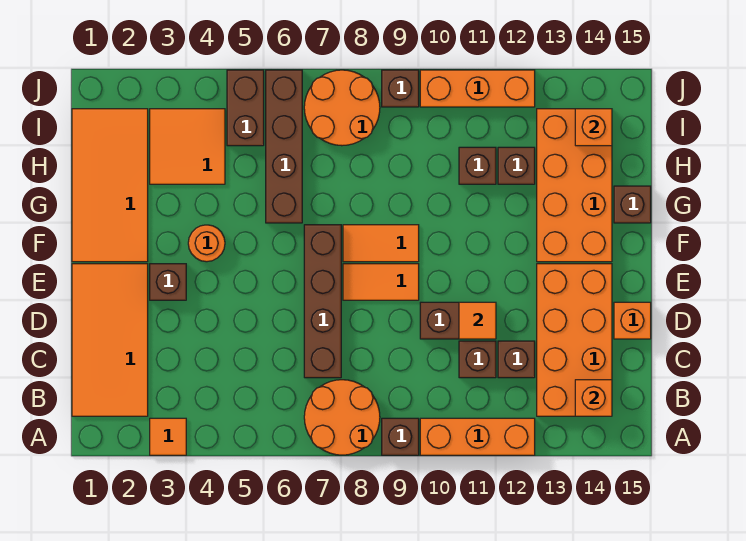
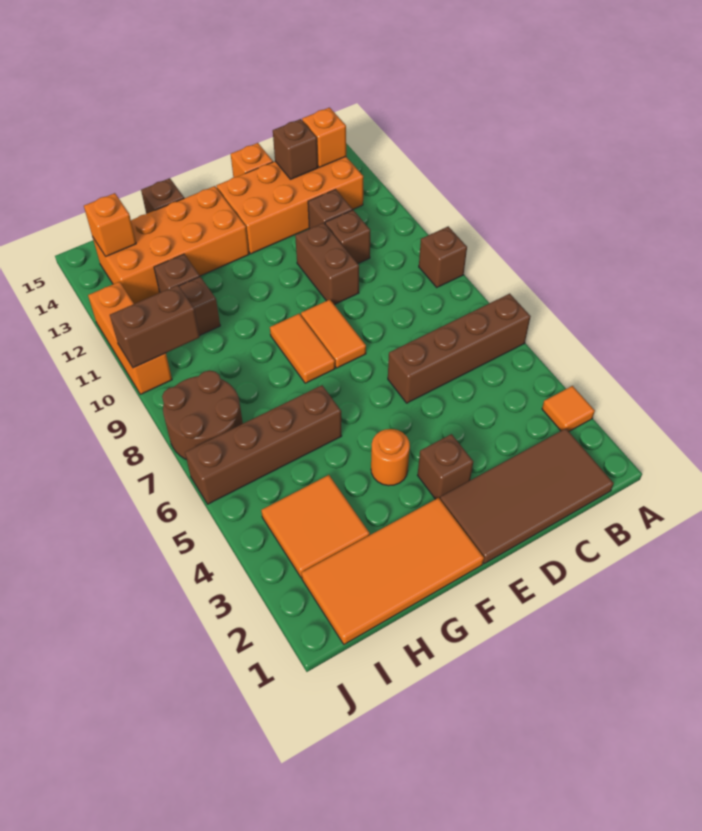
orange round brick A7:B8 level 1 -> none
orange brick A10:A12 level 1 -> none
orange tile B1:E2 level 1 -> brown tile B1:E2 level 1
brown brick C7:F7 level 1 -> brown brick A6:D6 level 1
orange tile D11 level 2 -> none
brown brick I5:J5 level 1 -> brown brick I10:J10 level 2
orange round brick I7:J8 level 1 -> brown round brick I7:J8 level 1
brown brick J9 level 1 -> brown brick C14 level 2

